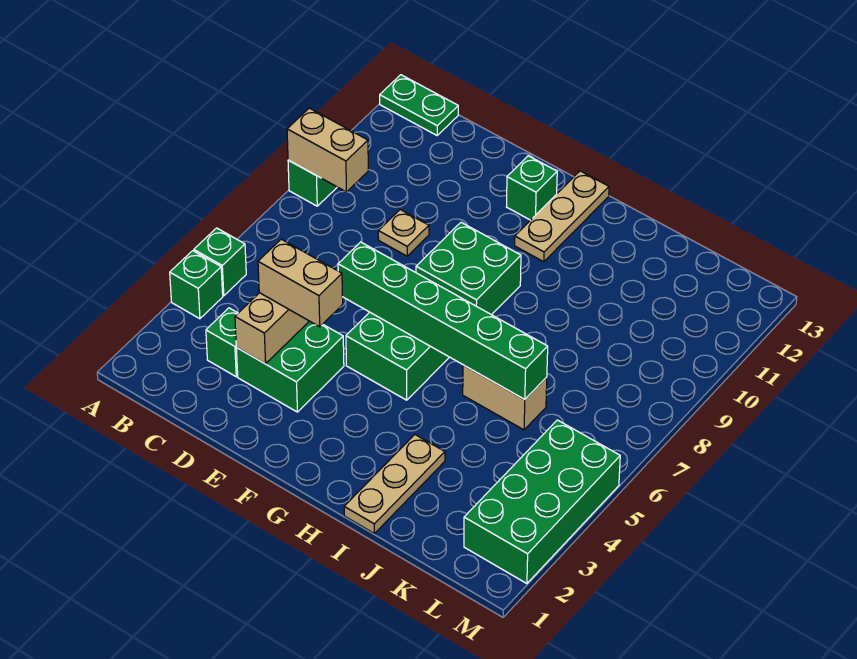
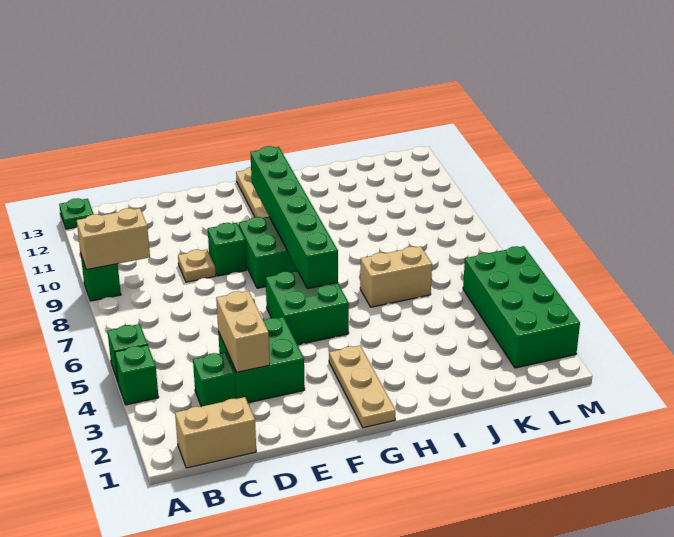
green plate A13:B13 level 1 -> green plate A13 level 1
tan brick D4:E4 level 3 -> tan brick B1:C1 level 1
green brick E6:J6 level 2 -> green brick G6:G11 level 2
green brick F12 level 1 -> green brick E9 level 1
tan plate I1:I3 level 1 -> tan plate G1:G3 level 1

